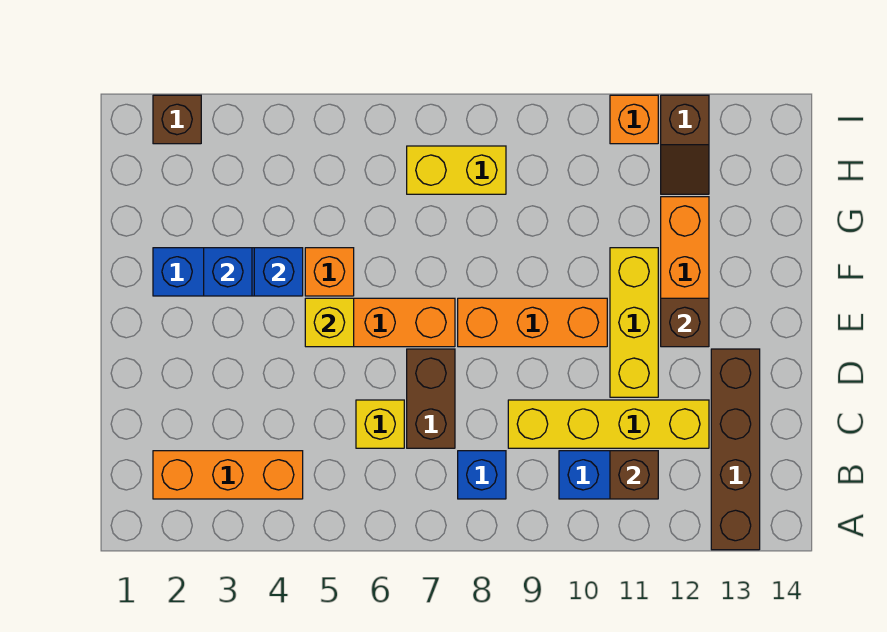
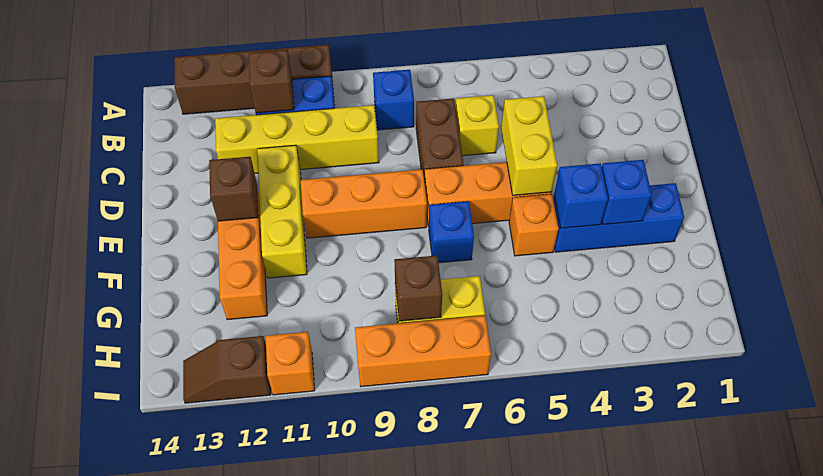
brown brick A13:D13 level 1 -> brown brick A10:A13 level 1
orange brick B2:B4 level 1 -> orange brick I7:I9 level 1
yellow brick E5 level 2 -> yellow brick D5:E5 level 2
none -> blue brick F7 level 1
brown slope H12:I12 level 1 top I -> brown slope I12:I13 level 1 top 12
brown brick I2 level 1 -> brown brick H8 level 2

